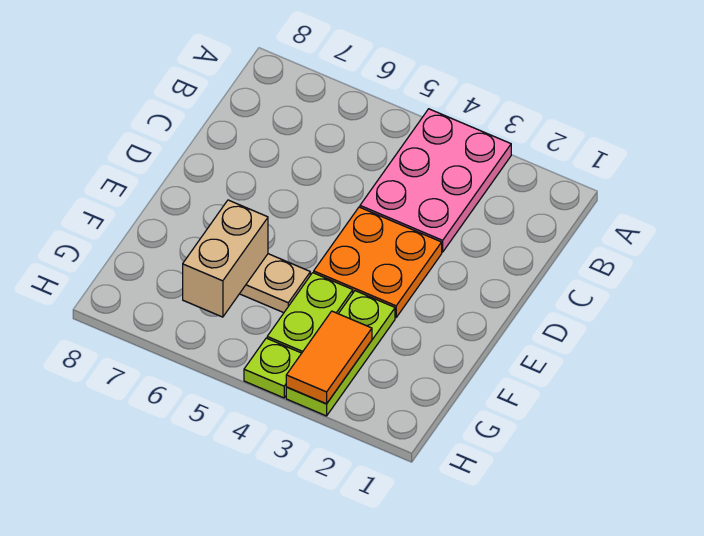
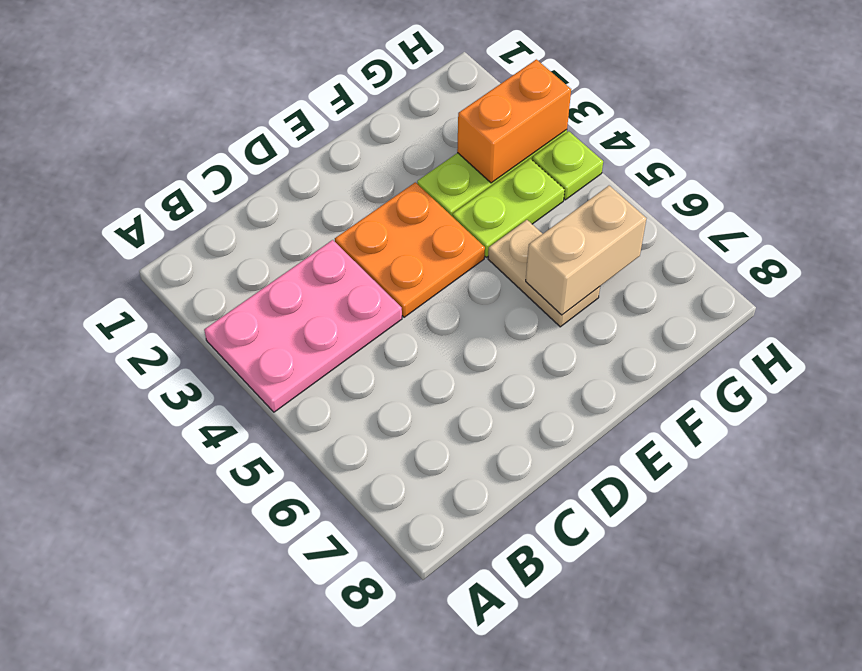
orange tile G3:H3 level 2 -> orange brick G3:H3 level 2

